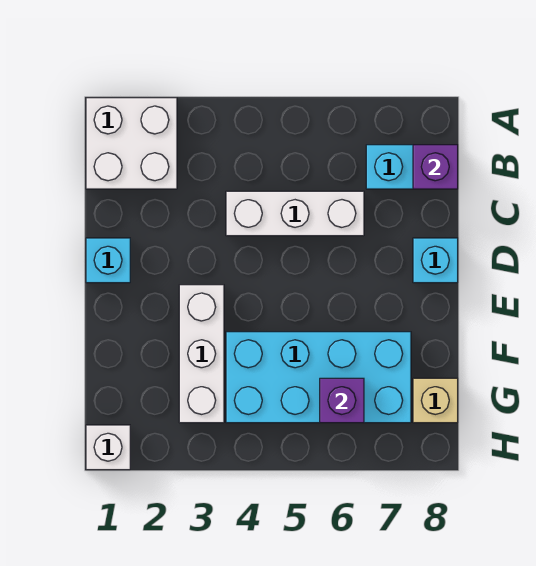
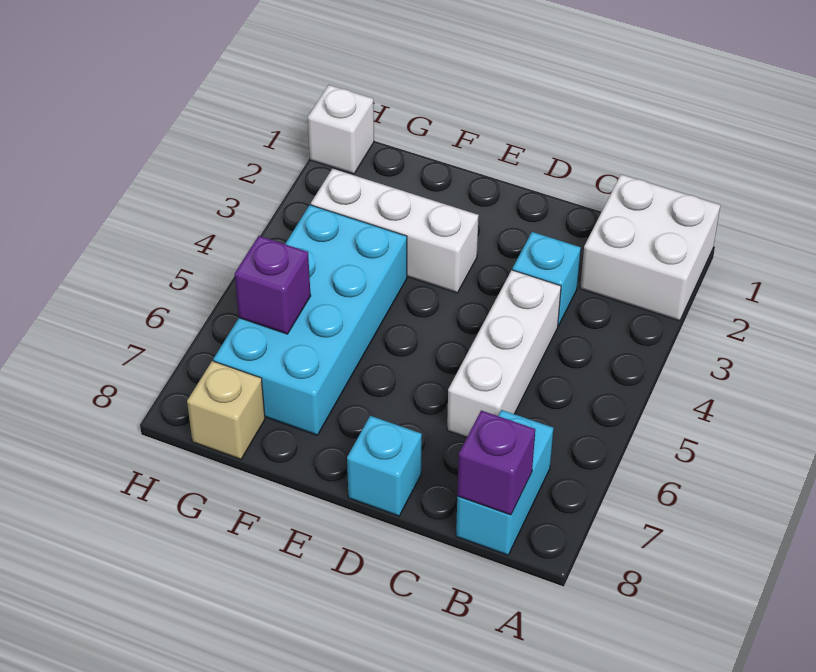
cyan brick D1 level 1 -> cyan brick C3 level 1

